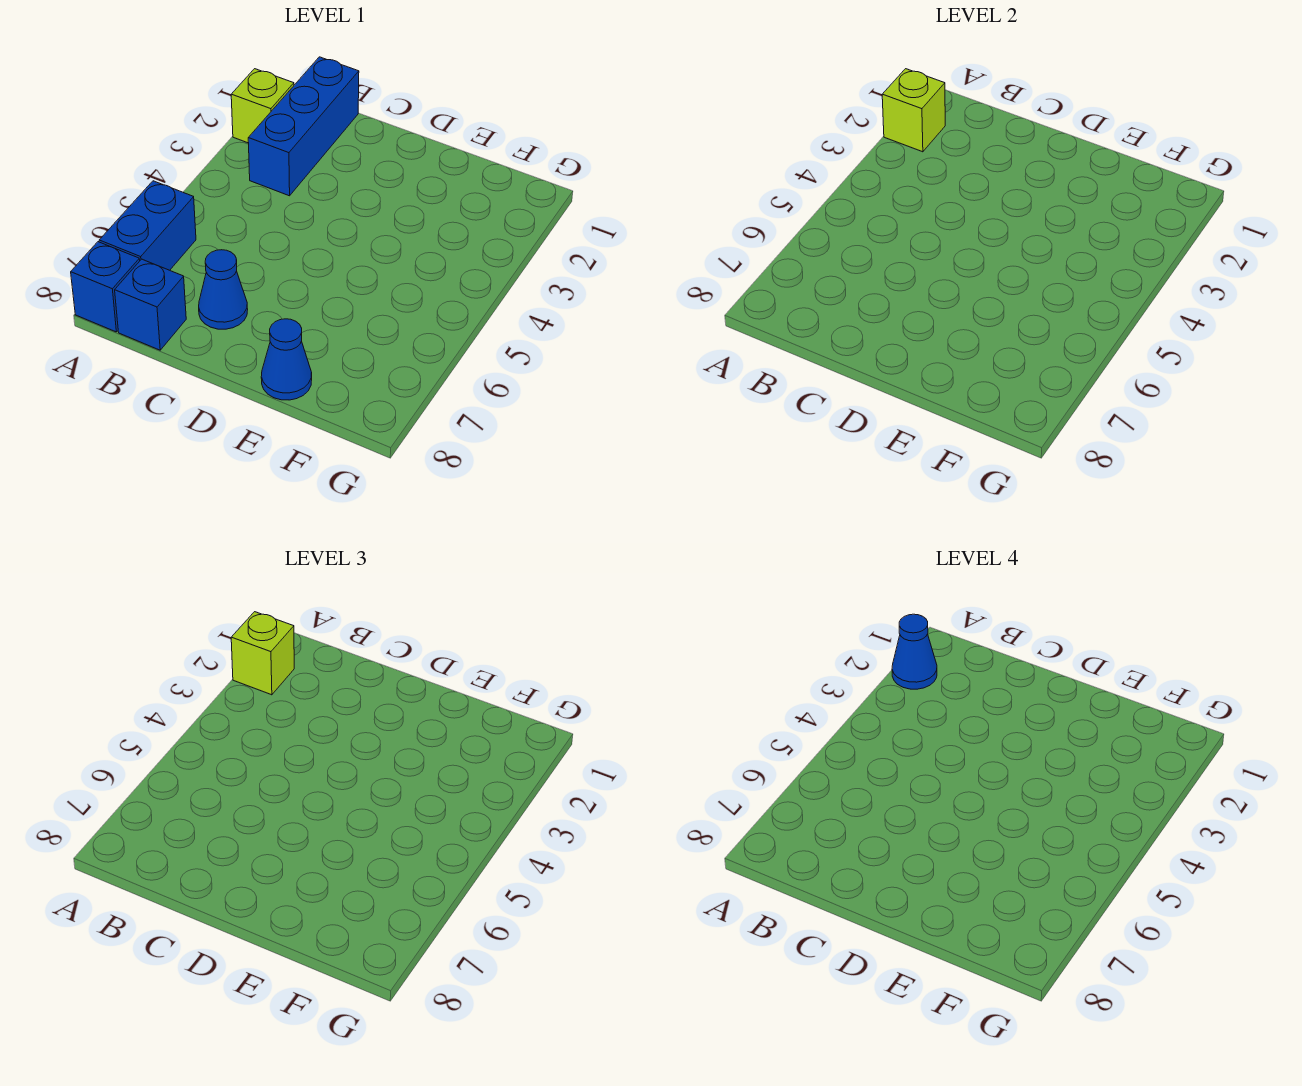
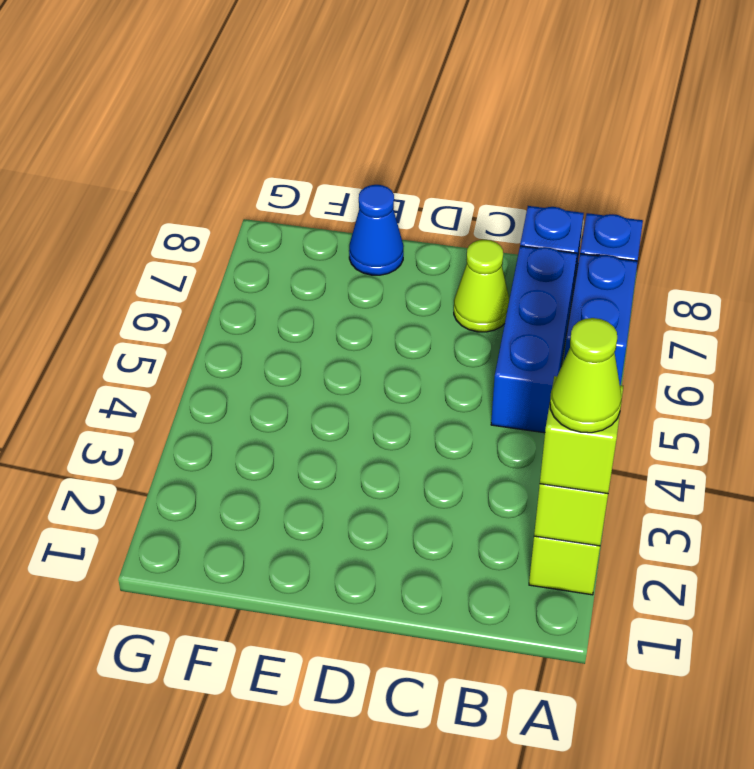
blue cone A2 level 4 -> lime cone A2 level 4
blue brick B1:B3 level 1 -> blue brick B5:B7 level 1
blue cone C7 level 1 -> lime cone C7 level 1

